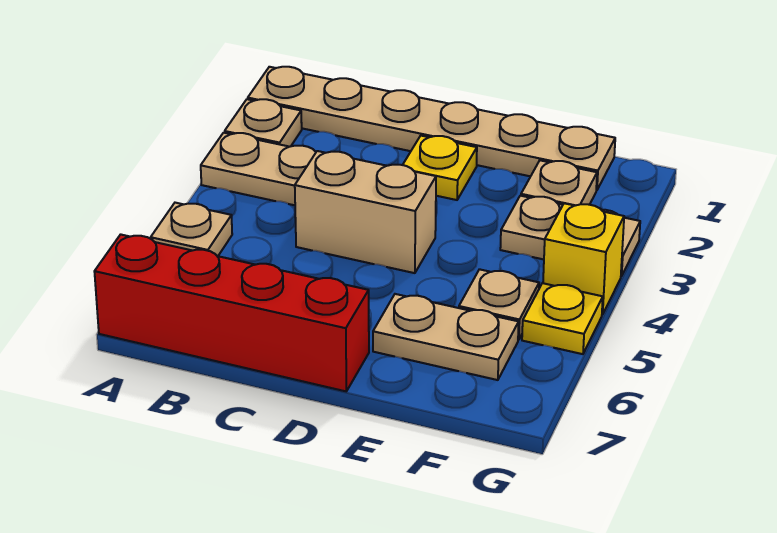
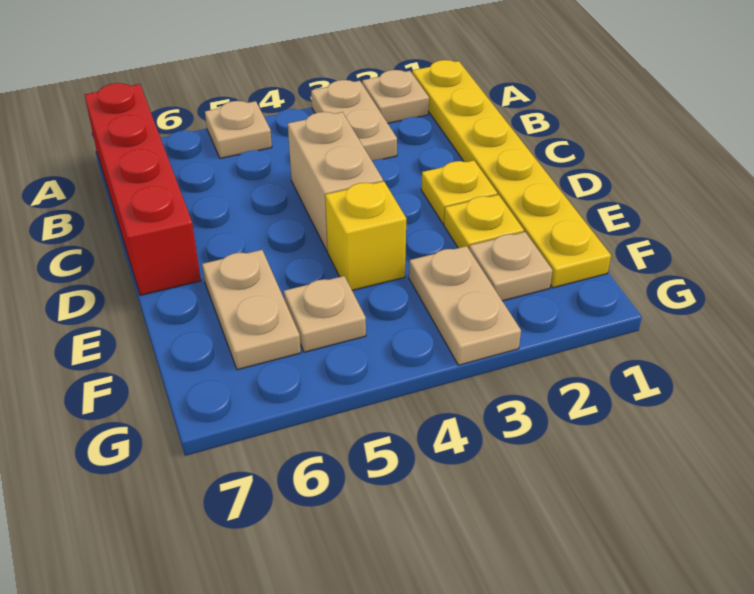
tan plate A1:F1 level 1 -> yellow plate A1:F1 level 1
yellow brick G4 level 1 -> yellow brick E4 level 1
yellow plate G5 level 1 -> yellow plate E2 level 1

